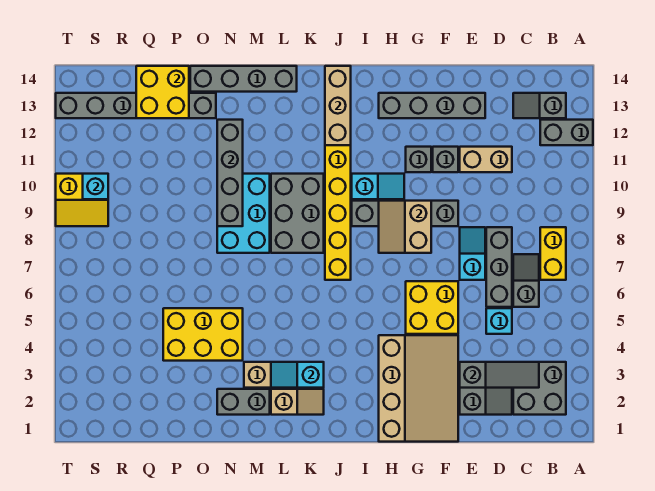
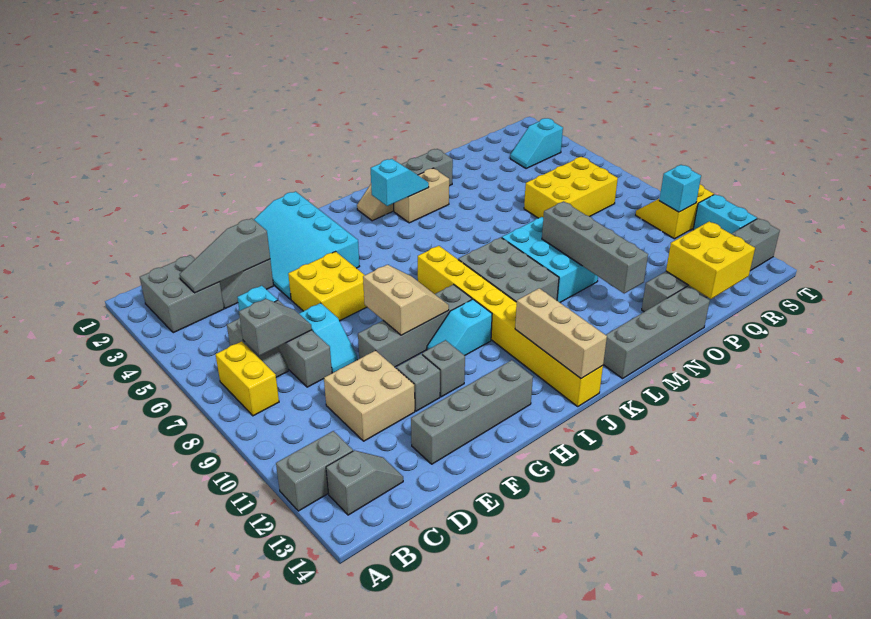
none -> grey slope C7:D7 level 2 top C
tan brick D11:E11 level 1 -> tan brick D10:E11 level 1
tan slope F1:H4 level 1 top H -> cyan slope F1:H4 level 1 top H
yellow brick N4:P5 level 1 -> yellow brick P6:R7 level 1
none -> cyan slope R3:S3 level 1 top S
none -> cyan brick T11:T12 level 1

